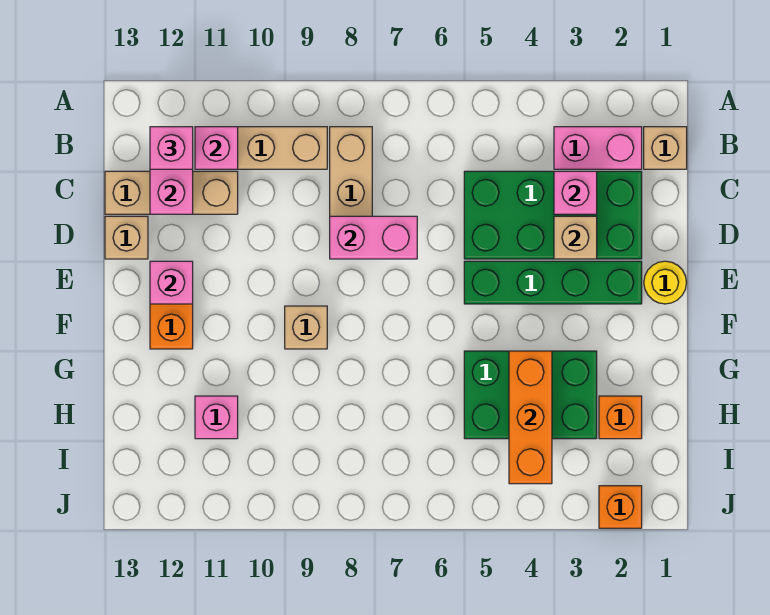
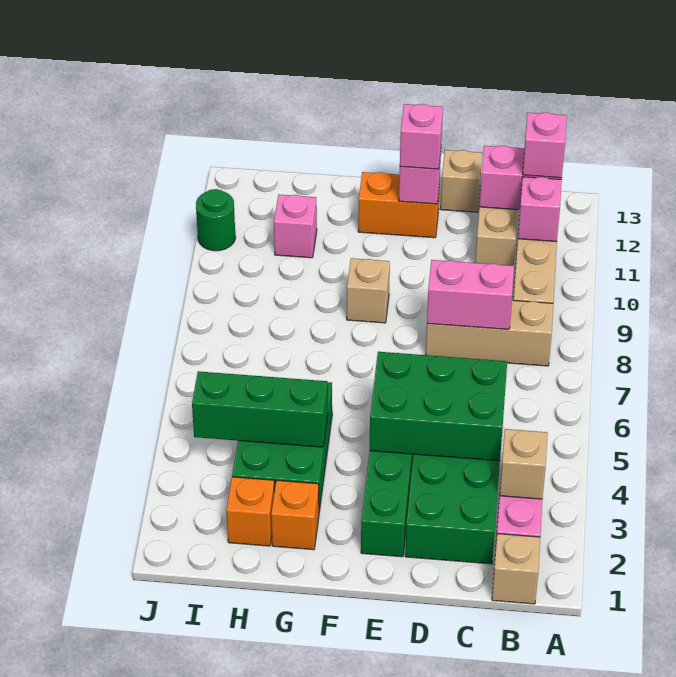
pink brick C3 level 2 -> pink brick E12 level 3
none -> green brick C4:E5 level 2
tan brick D3 level 2 -> tan brick B3 level 2
pink brick D7:D8 level 2 -> pink brick C8:D8 level 2
yellow round brick E1 level 1 -> none
orange brick G4:I4 level 2 -> green brick G4:I4 level 2
orange brick J2 level 1 -> orange brick G2 level 1
none -> green round brick J11 level 1

